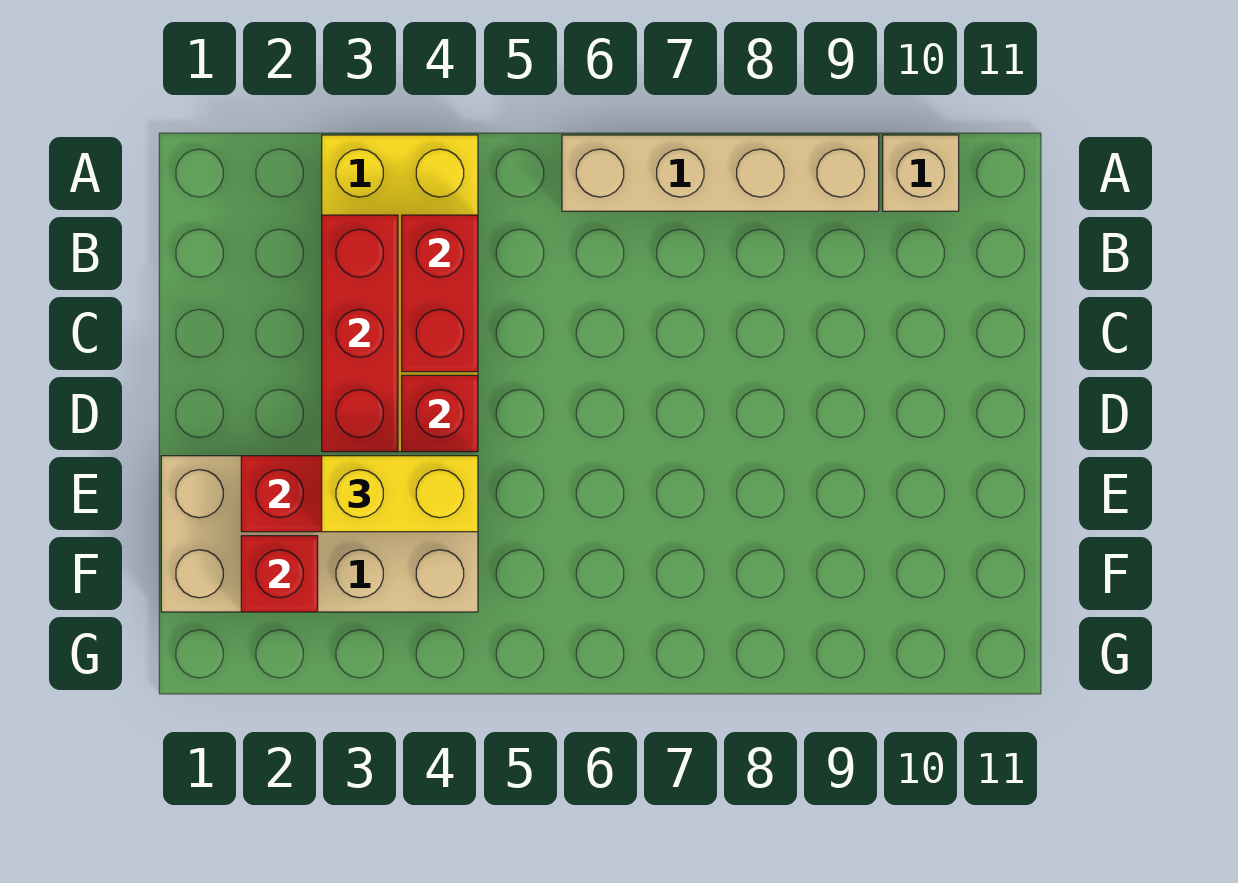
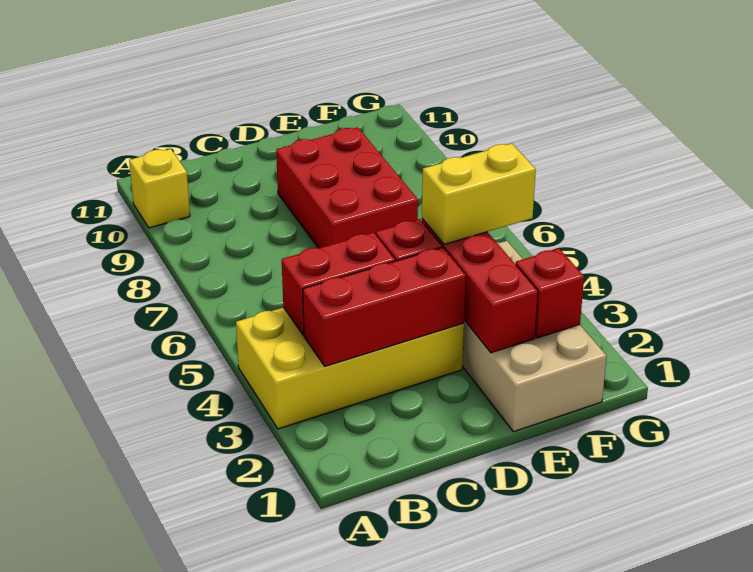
tan brick A6:A9 level 1 -> none
tan brick A10 level 1 -> yellow brick A10 level 1
none -> red brick D7:E9 level 1
yellow brick E3:E4 level 3 -> yellow brick E4:F4 level 3

